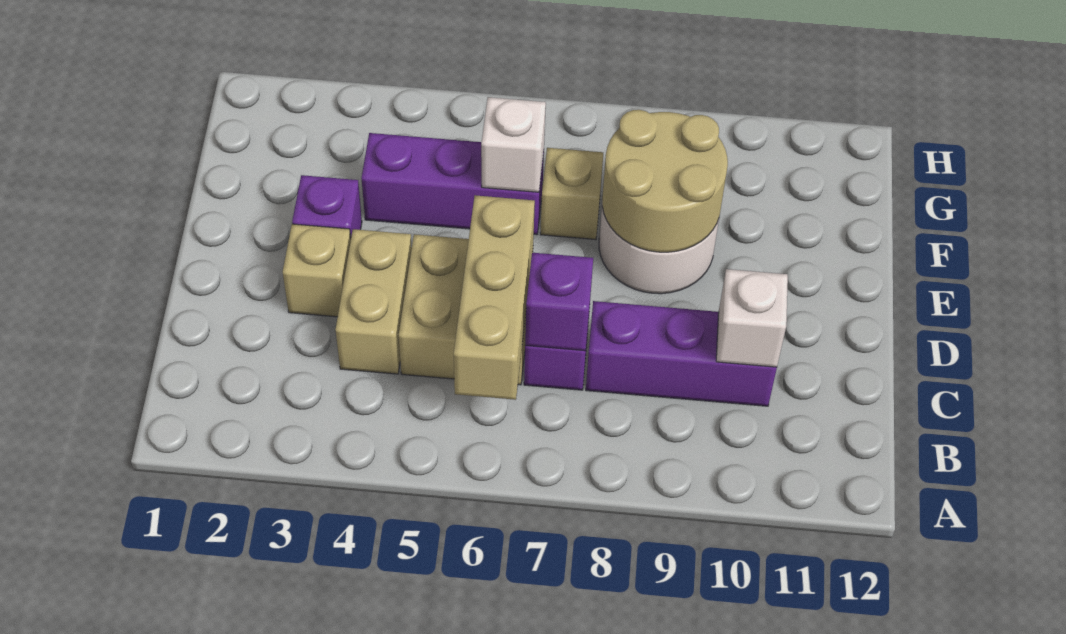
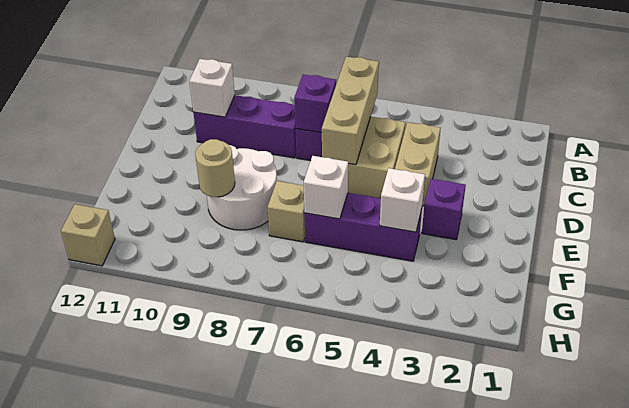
tan brick D3 level 1 -> tan brick H12 level 1
tan round brick E8:F9 level 2 -> tan round brick F9 level 2
none -> white brick F4 level 2

